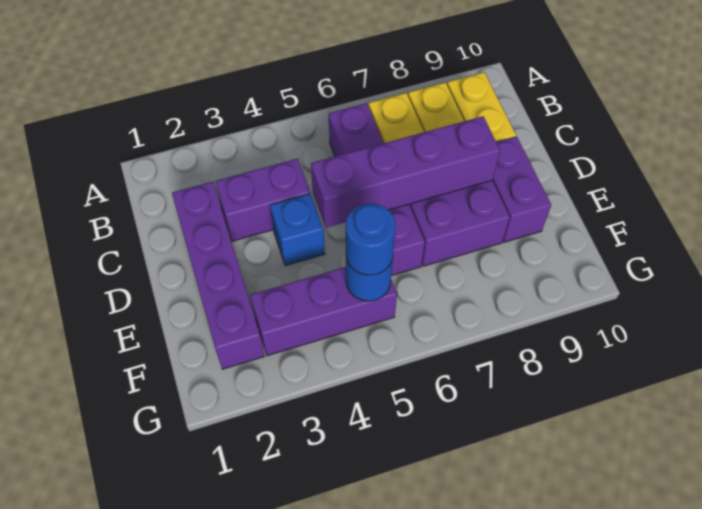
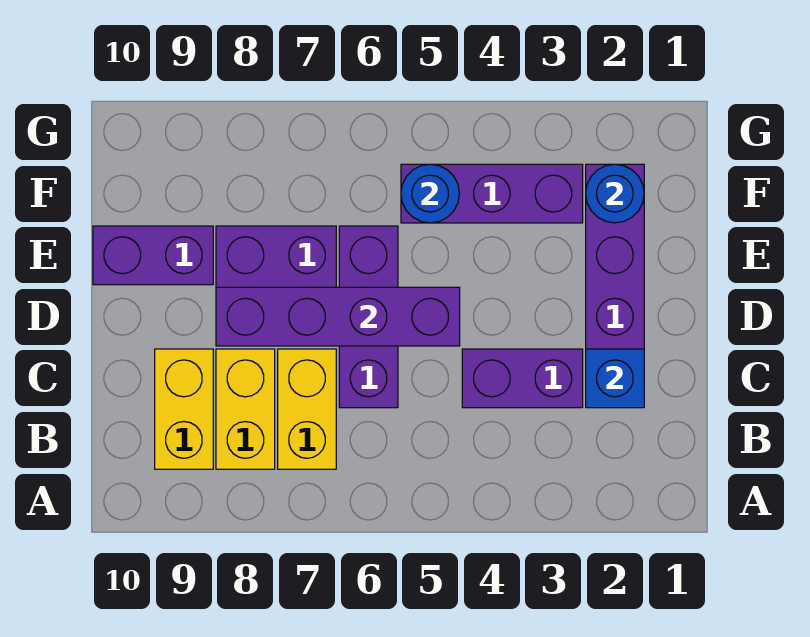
purple brick B6:E6 level 1 -> purple brick C6:E6 level 1
blue brick D4 level 1 -> blue brick C2 level 2
purple brick D9:E9 level 1 -> purple brick E9:E10 level 1
blue round brick F5 level 3 -> blue round brick F2 level 2

